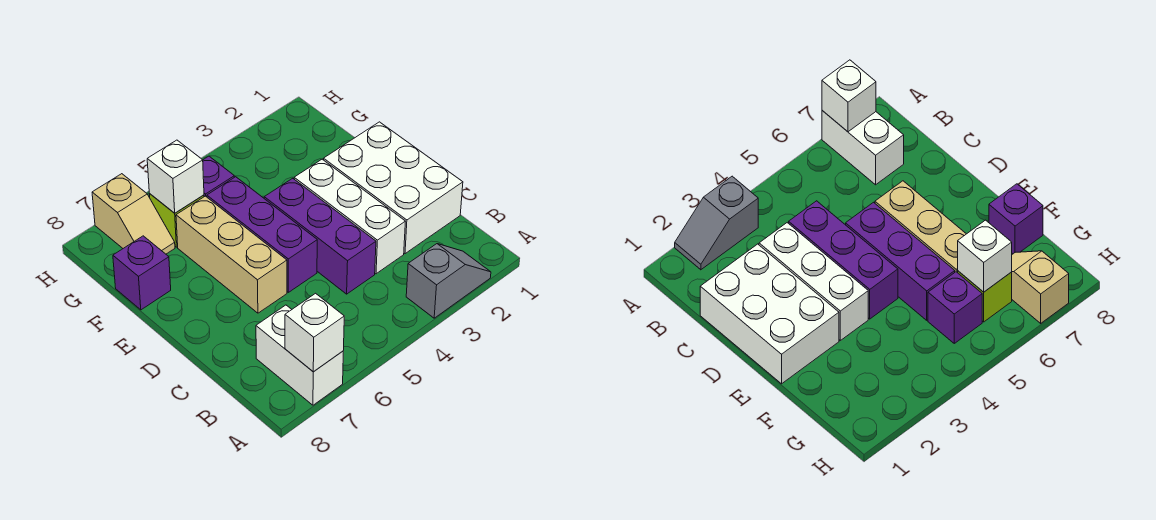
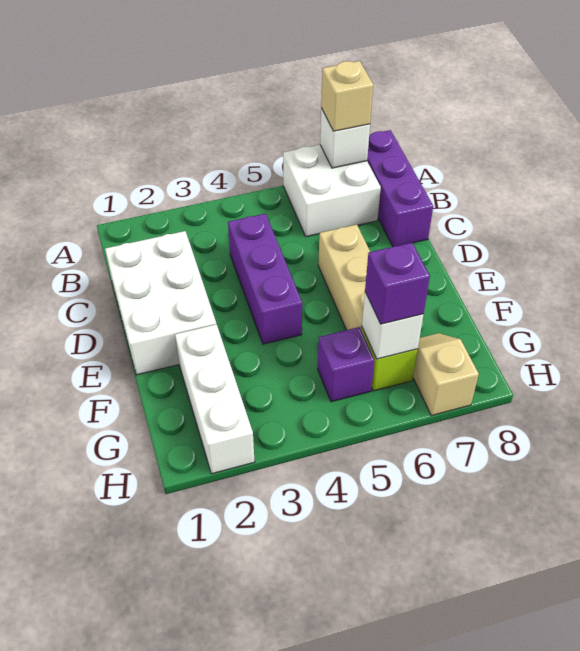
grey slope A2:A3 level 1 top 3 -> none
white brick A7:B7 level 1 -> white brick A6:B7 level 1
none -> tan brick A7 level 3
white brick C3:E3 level 1 -> white brick F2:H2 level 1
purple brick D5:F5 level 1 -> purple brick A8:C8 level 1
purple brick F8 level 1 -> purple brick G6 level 3

